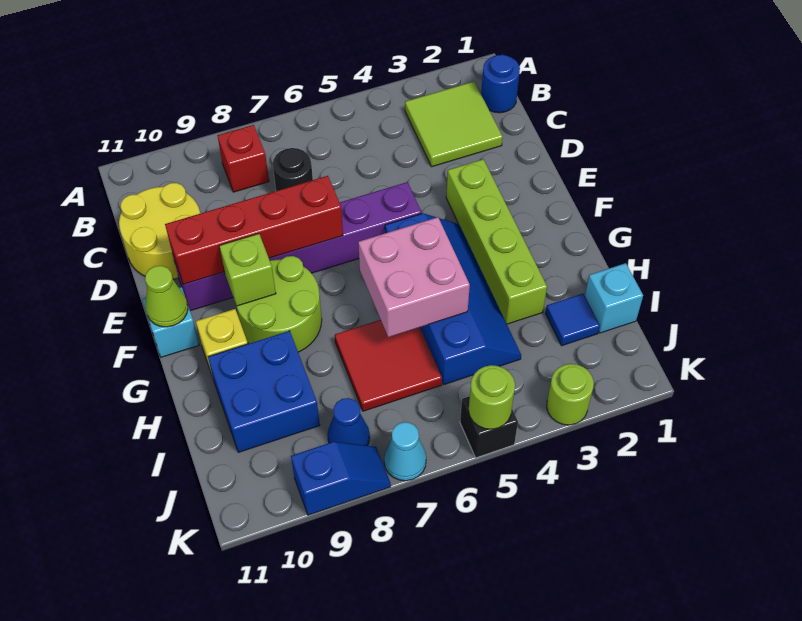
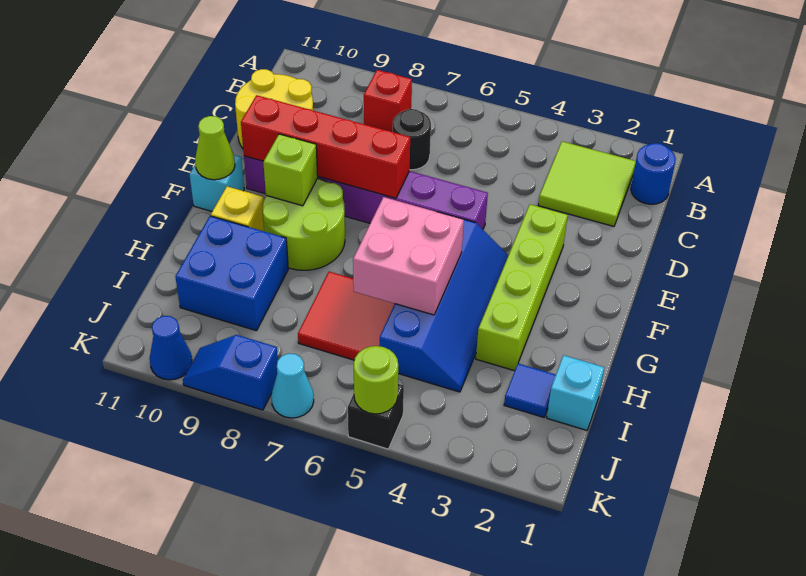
blue cone J8 level 1 -> blue cone K10 level 1
lime round brick K3 level 1 -> none
blue slope K8:K9 level 1 top 9 -> blue slope K8:K9 level 1 top 8

